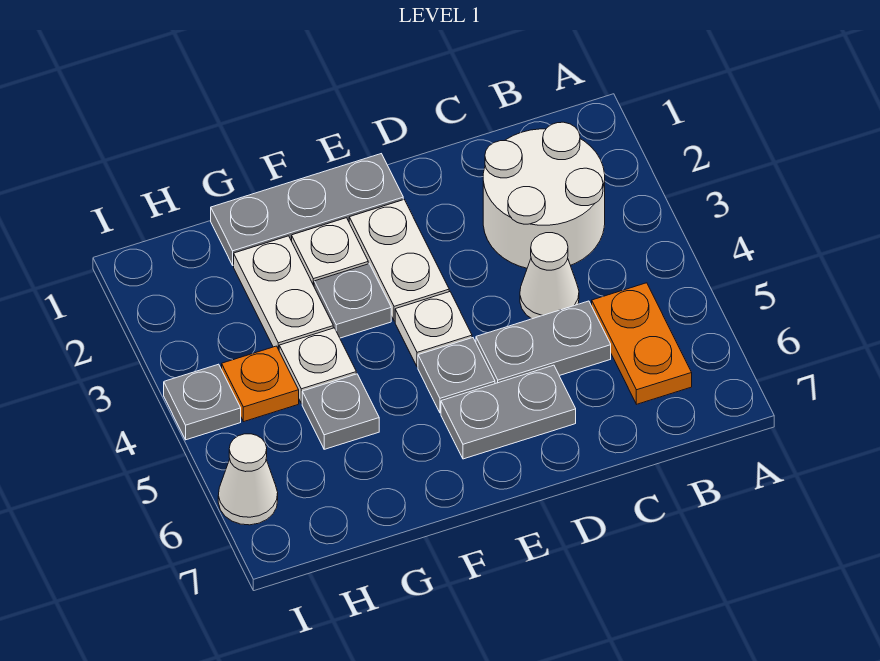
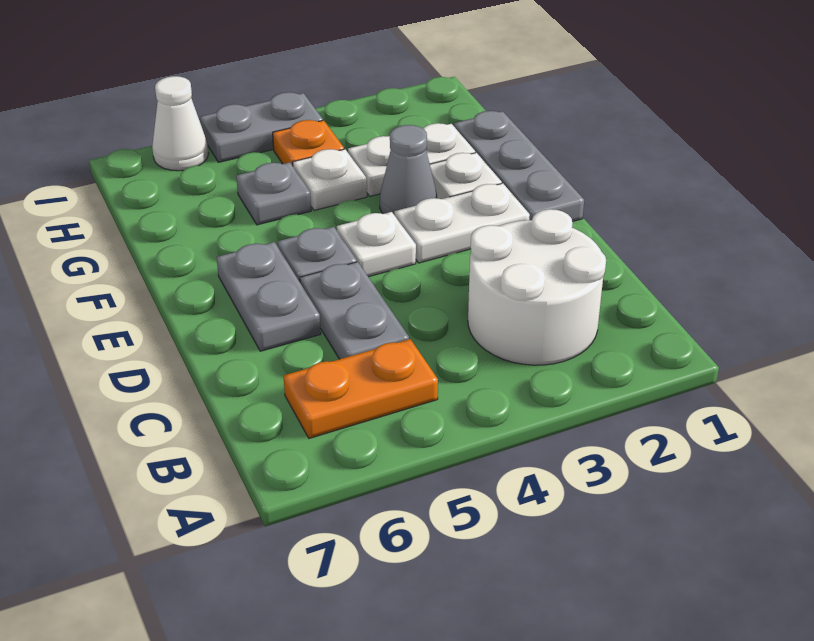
white cone C4 level 1 -> none
grey plate F3 level 1 -> grey cone F3 level 1
grey plate I4 level 1 -> grey plate I4:I5 level 1

